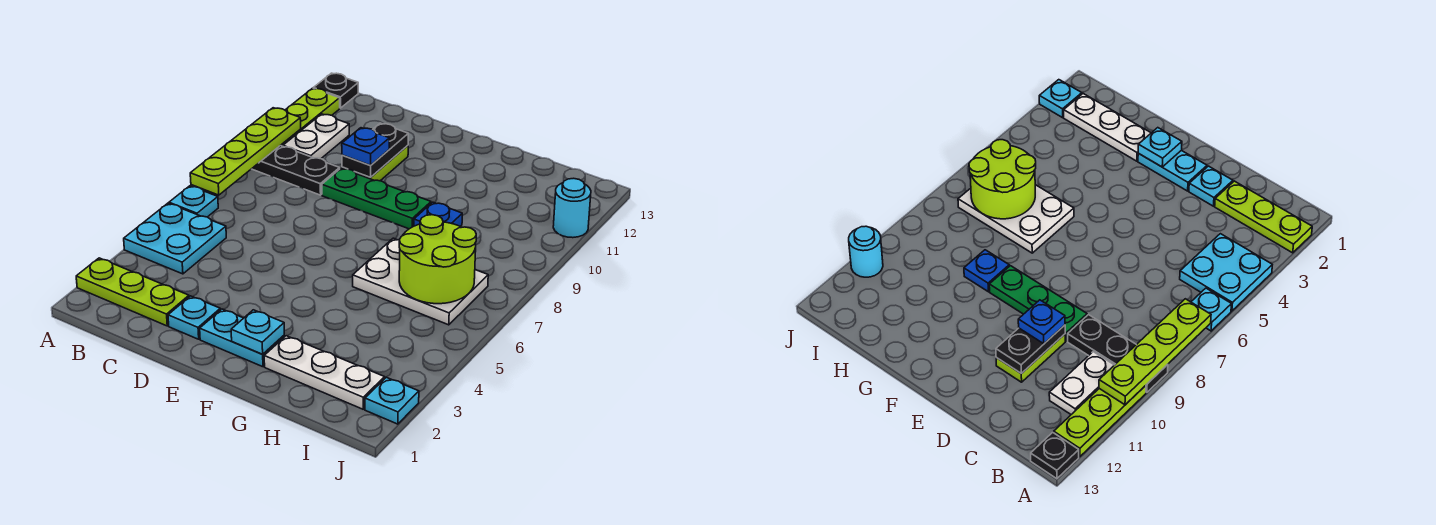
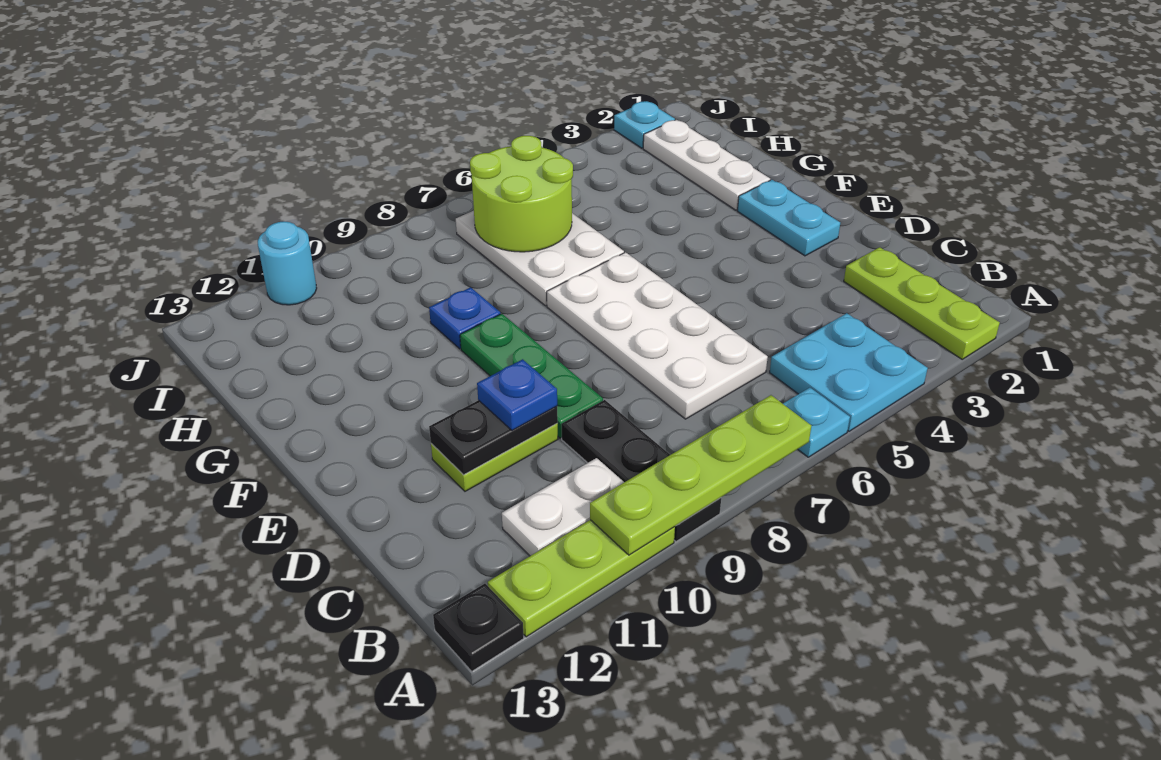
none -> white plate C6:F7 level 1
cyan plate D2 level 1 -> none
cyan plate F2 level 2 -> none

